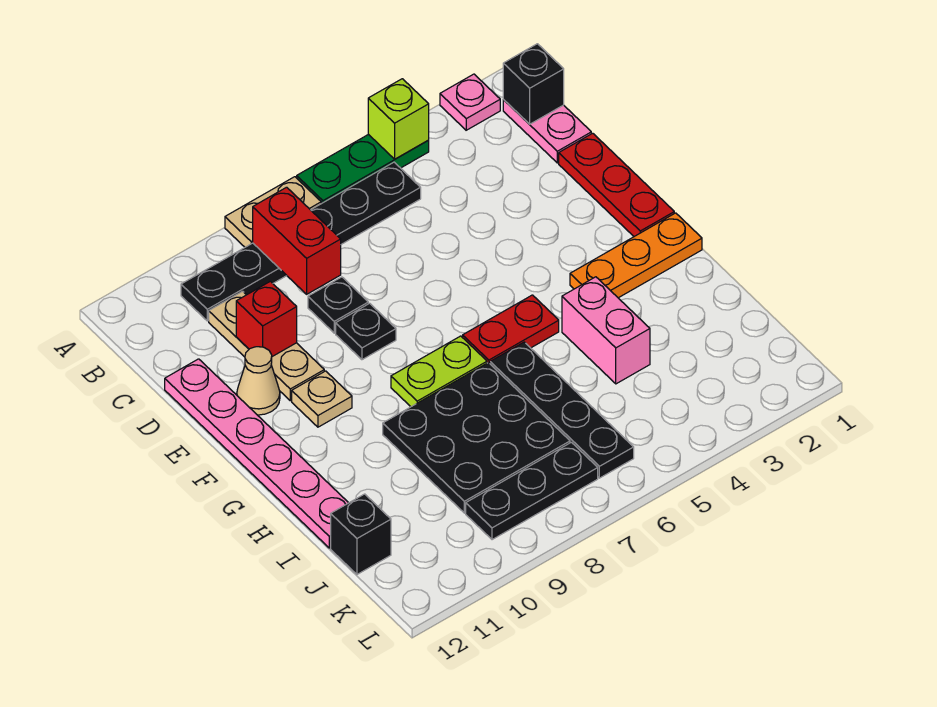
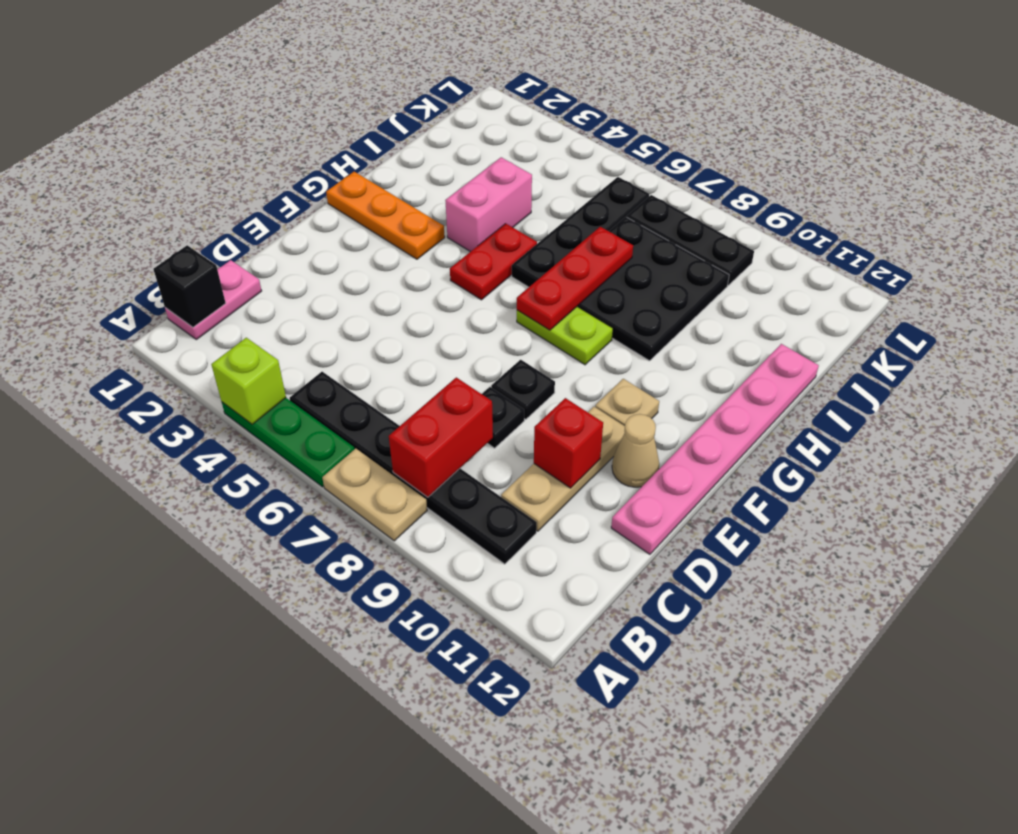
pink plate A2 level 1 -> none
red plate D1:F1 level 1 -> red plate G7:I7 level 2
red plate G5:G6 level 1 -> red plate G5:H5 level 1
black brick J12 level 1 -> none

